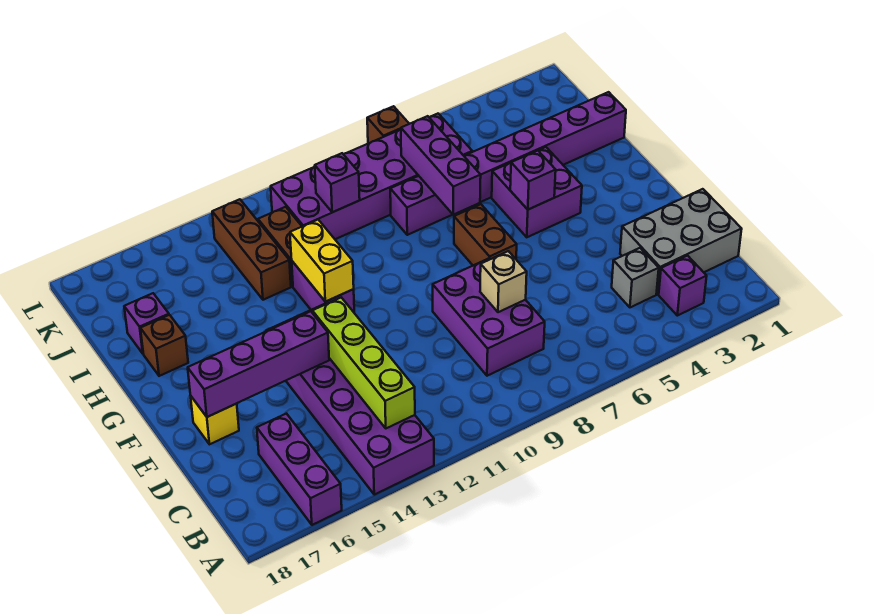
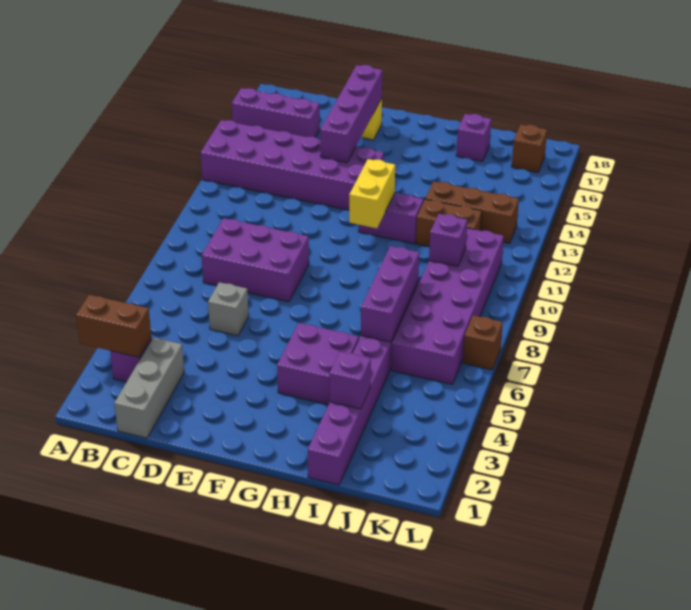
lime brick B13:E13 level 2 -> none
grey brick C1:D3 level 1 -> grey brick C1:C3 level 1
grey brick C4 level 1 -> grey brick D6 level 1
tan brick D8 level 2 -> none
brown brick F7:G7 level 1 -> brown brick A3:B3 level 2
purple brick G5 level 2 -> purple brick I3 level 2
yellow brick G12:H12 level 2 -> yellow brick G11:G12 level 2
purple brick H7:J7 level 2 -> purple brick I6:I8 level 2
brown brick H17 level 1 -> brown brick K17 level 1

